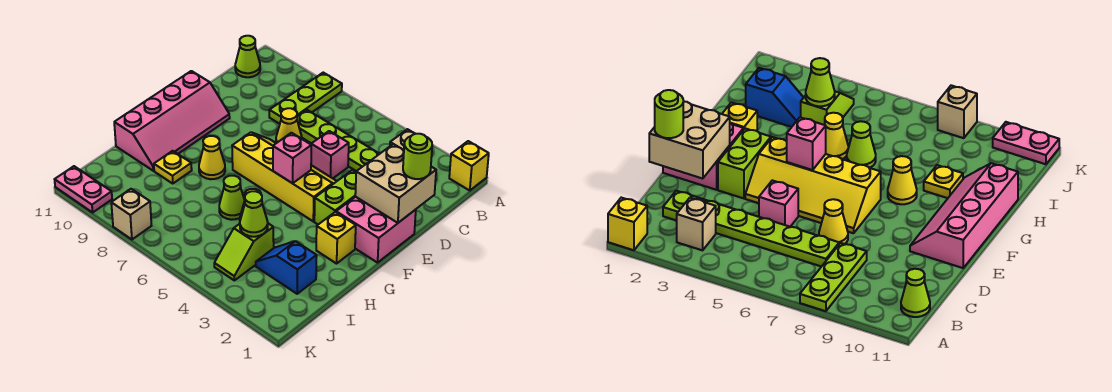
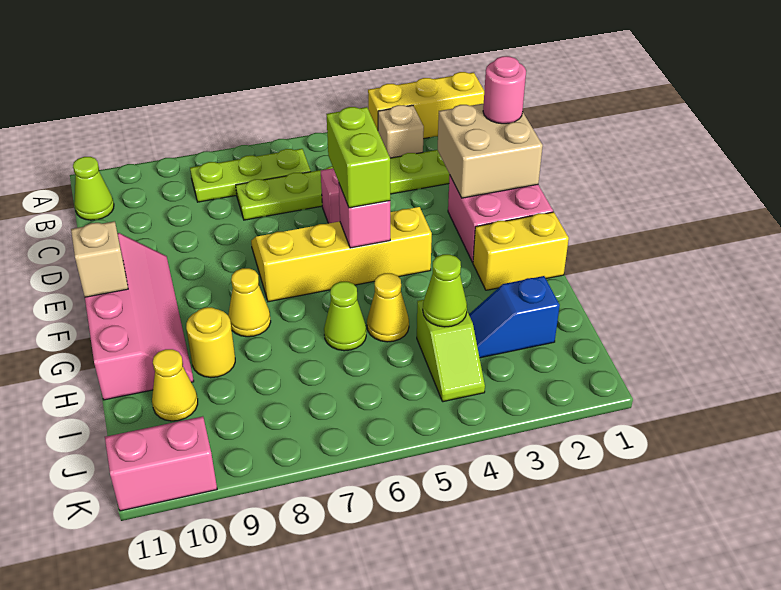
yellow brick A1 level 1 -> yellow brick A1:A3 level 1
lime plate A8:C8 level 1 -> lime plate B6:B8 level 1
lime round brick D1 level 3 -> pink round brick D1 level 3
yellow cone D7 level 1 -> yellow cone I10 level 1
lime brick E3:F3 level 1 -> lime brick E5:F5 level 3
yellow brick G2 level 1 -> yellow brick G1:G2 level 1
yellow plate H9 level 1 -> yellow round brick H9 level 1
tan brick K8 level 1 -> tan brick F11 level 2
pink plate K10:K11 level 1 -> pink brick K10:K11 level 1

